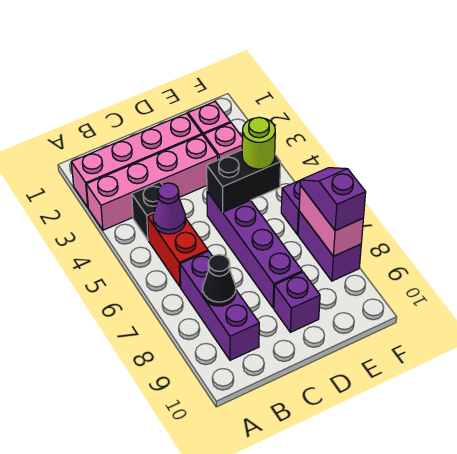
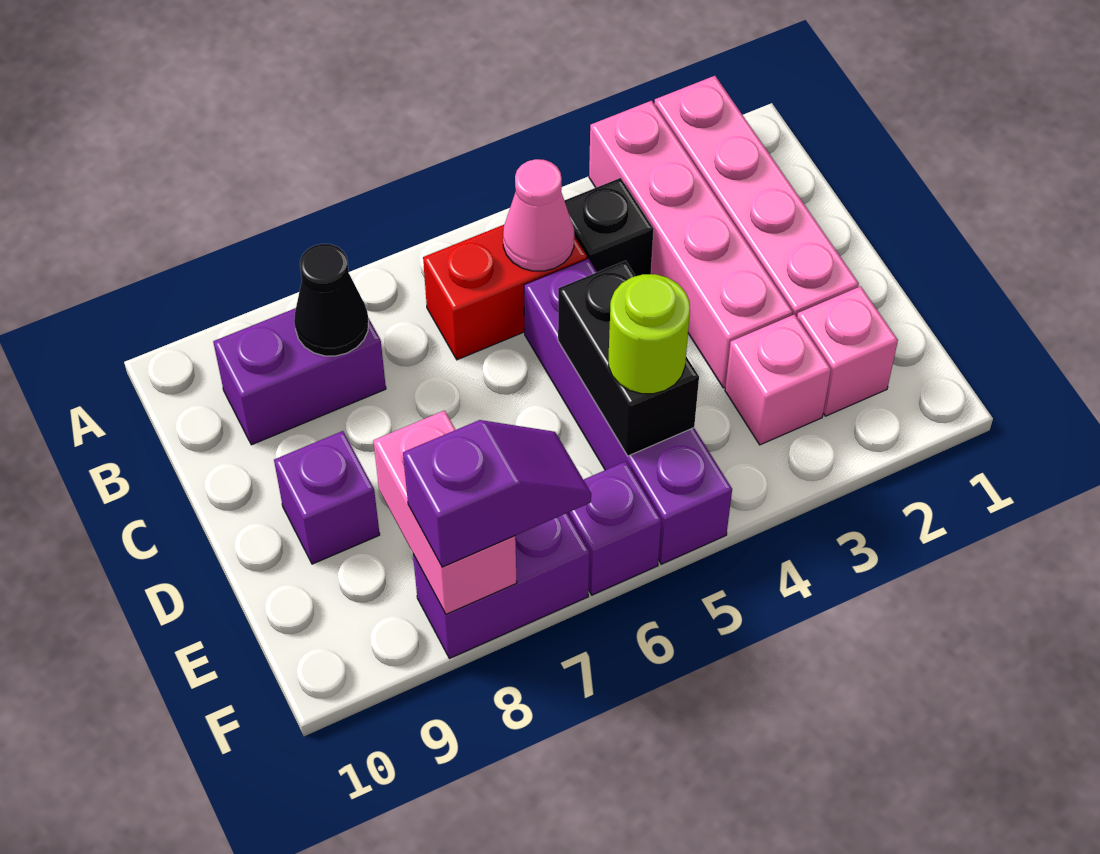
purple cone B5 level 2 -> pink cone B5 level 2
purple brick B7:B9 level 1 -> purple brick B8:B9 level 1
purple brick D5:D8 level 1 -> purple brick C5:F5 level 1
pink brick F7:F8 level 2 -> pink brick E8:F8 level 2

